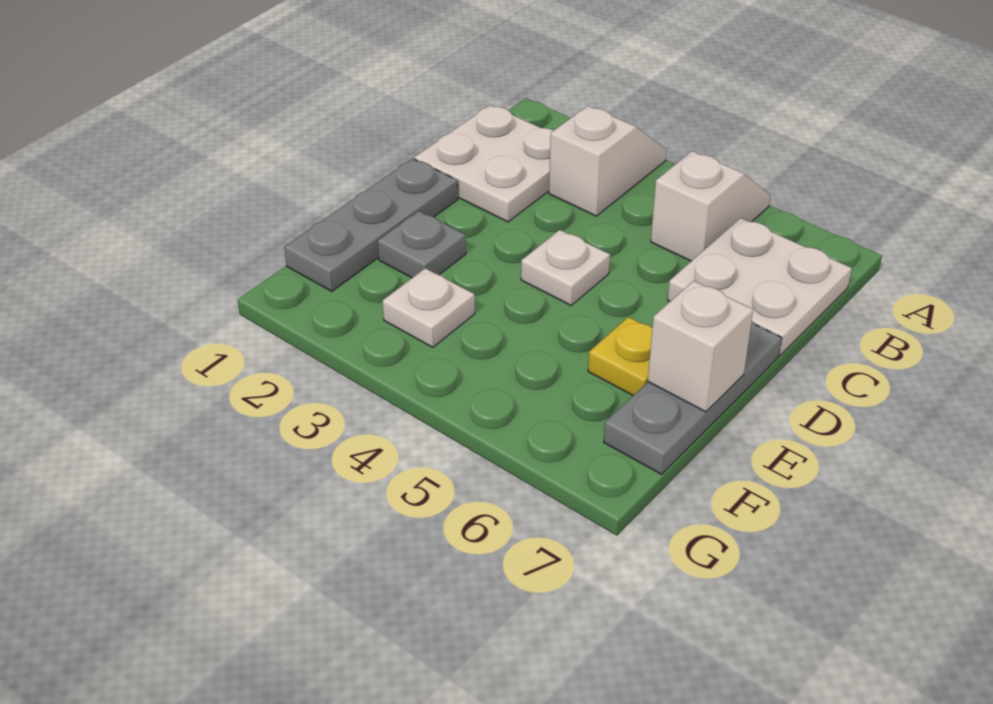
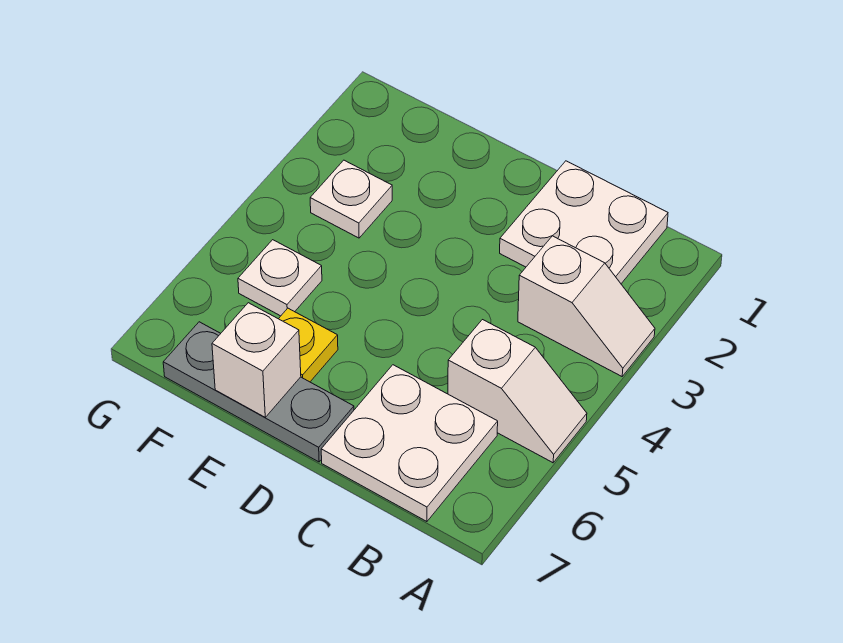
grey plate D1:F1 level 1 -> none
white plate D4 level 1 -> white plate F5 level 1
grey plate E2 level 1 -> none

